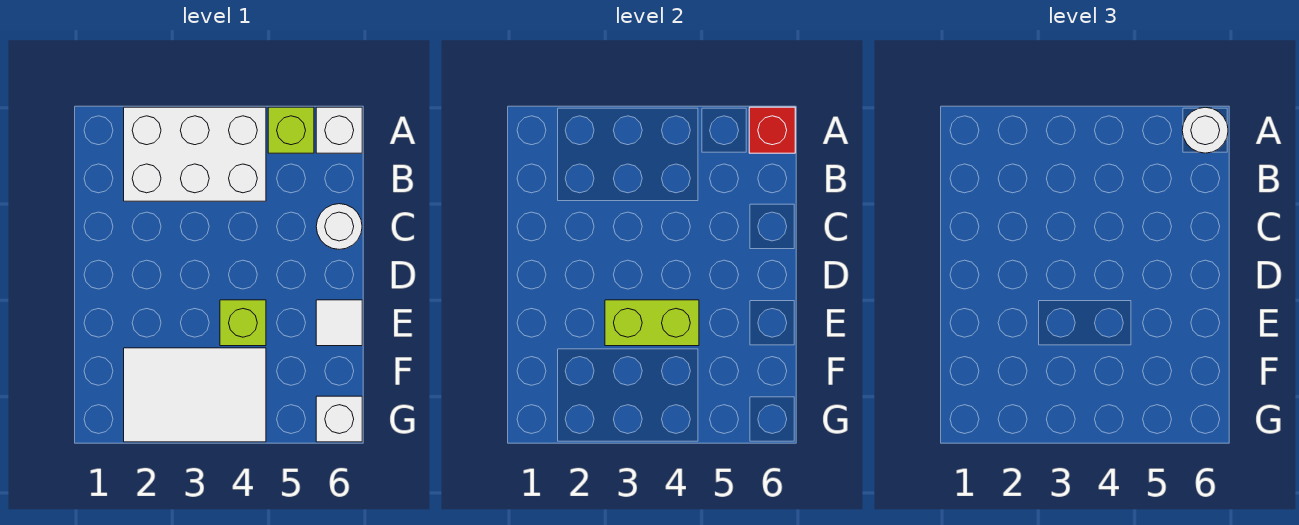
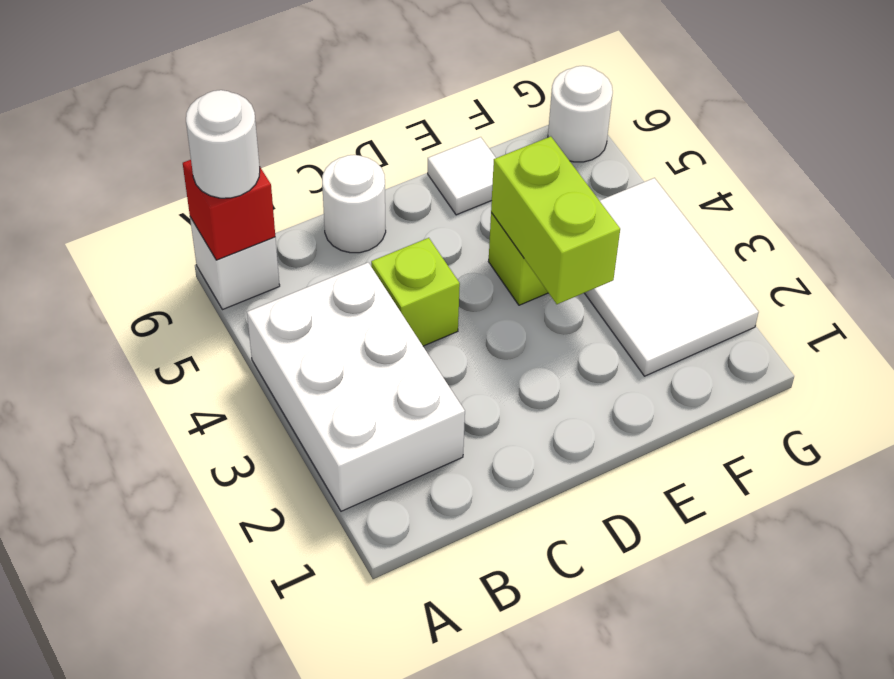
lime brick A5 level 1 -> lime brick C4 level 1
white brick G6 level 1 -> white round brick G6 level 1

